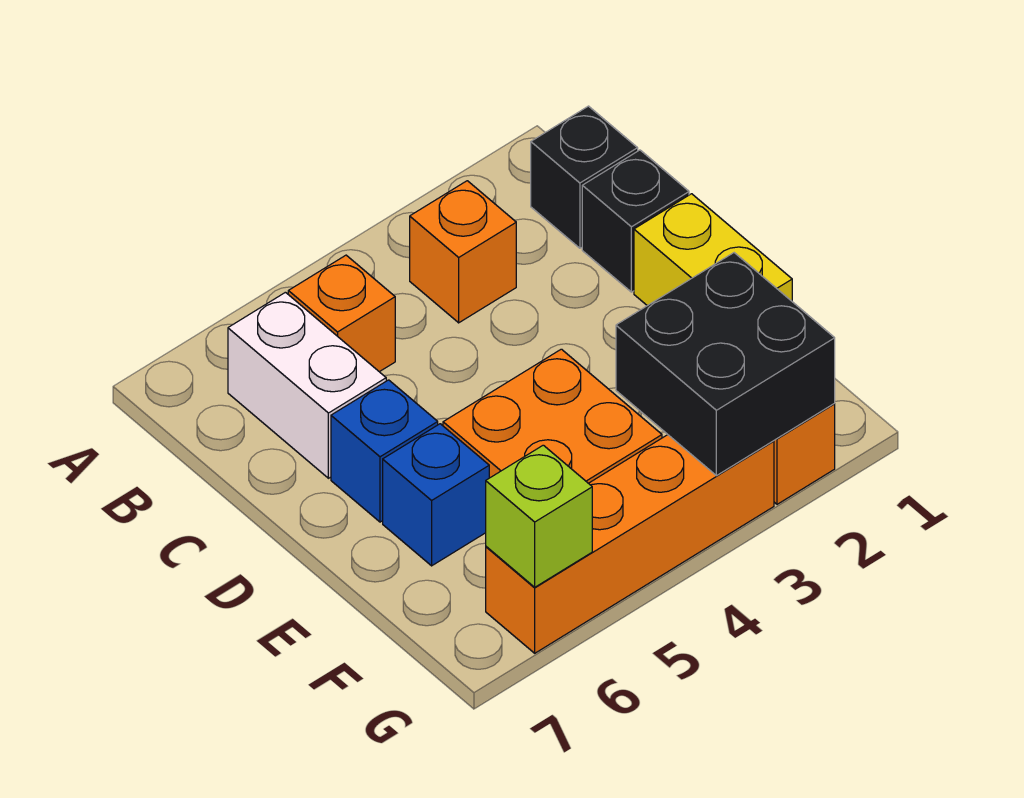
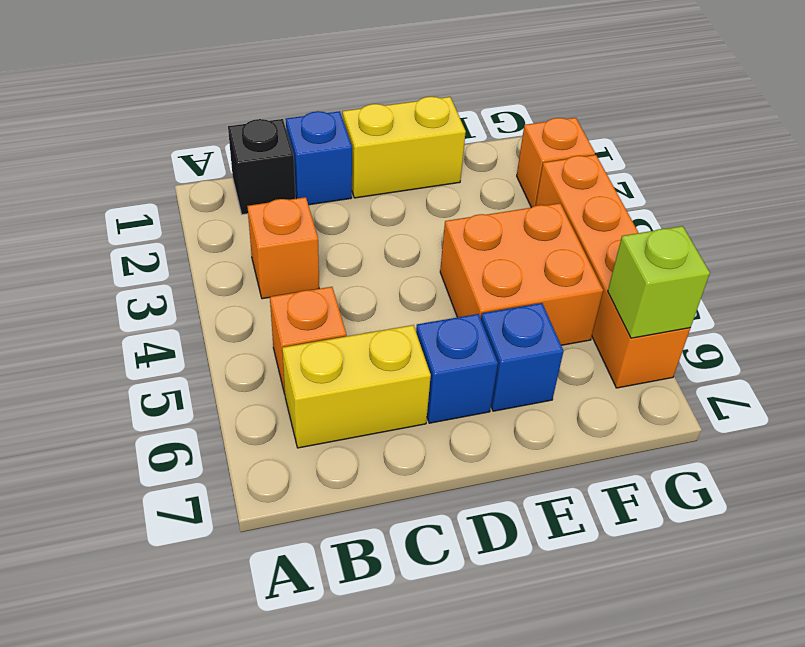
white brick B6:C6 level 1 -> yellow brick B6:C6 level 1
black brick C1 level 1 -> blue brick C1 level 1
black brick F2:G3 level 2 -> none

